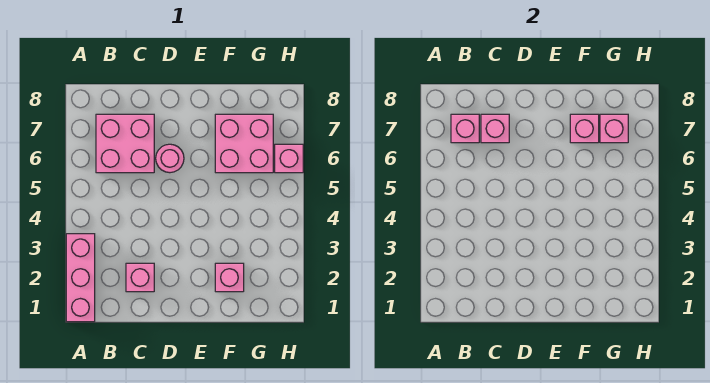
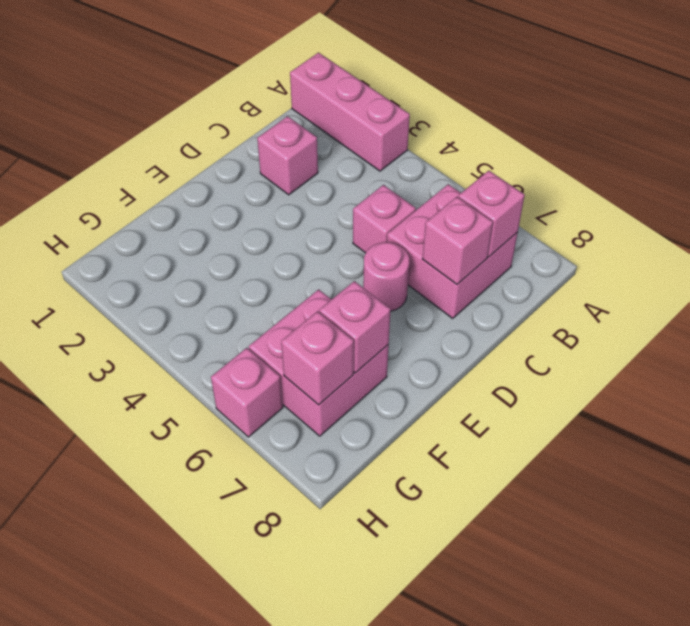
pink brick F2 level 1 -> pink brick C5 level 1

